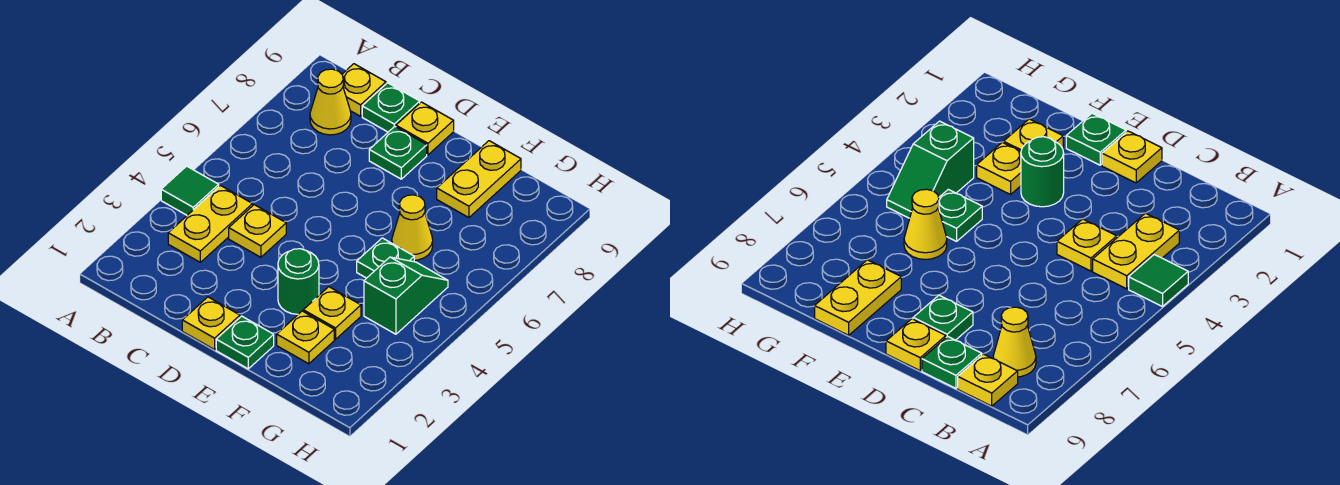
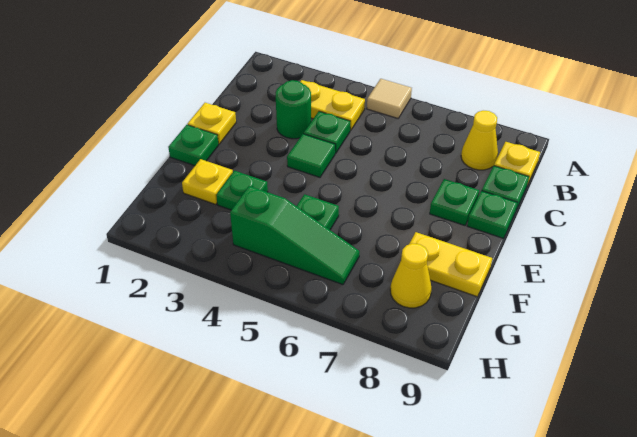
green tile A4 level 1 -> green tile D4 level 1
none -> tan tile A5 level 1
yellow plate C4 level 1 -> green plate C4 level 1
yellow plate D9 level 1 -> green plate D9 level 1
green round brick E3 level 1 -> green round brick C3 level 1
yellow plate F3 level 1 -> green plate F3 level 1
yellow cone F6 level 1 -> yellow cone G8 level 1
green slope G4:G5 level 1 top 4 -> green slope G4:G6 level 1 top 4

